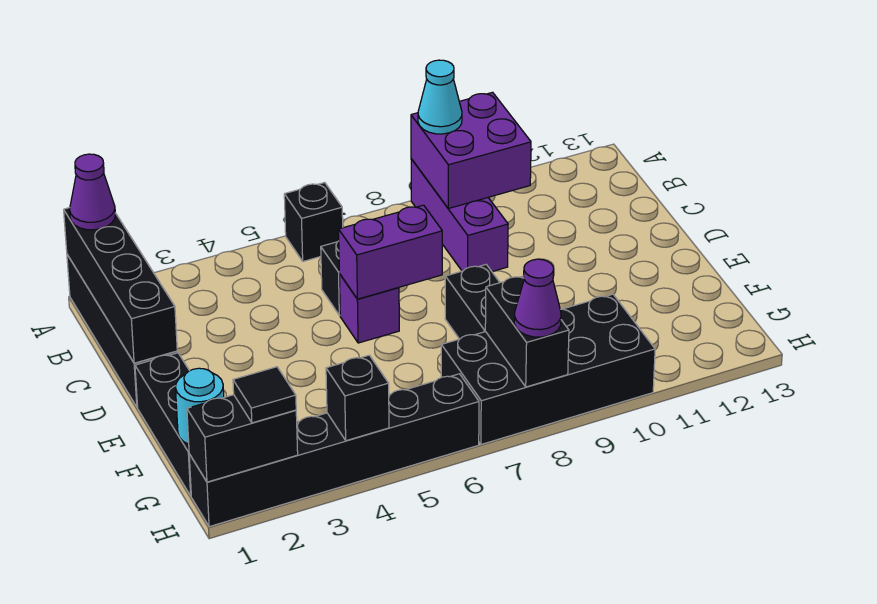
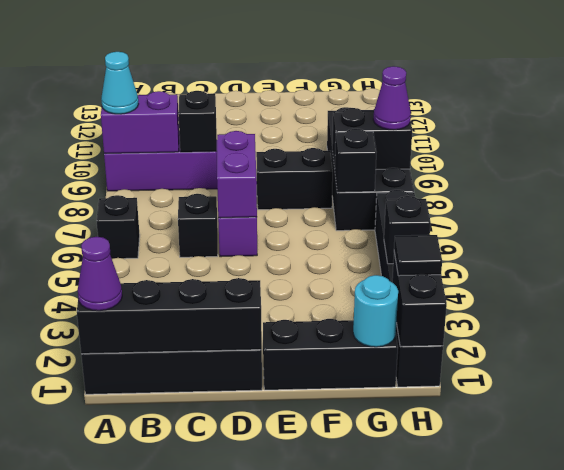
purple brick A9:B10 level 2 -> purple brick A9:B9 level 2
none -> black brick C9 level 2
none -> black brick G7 level 2

